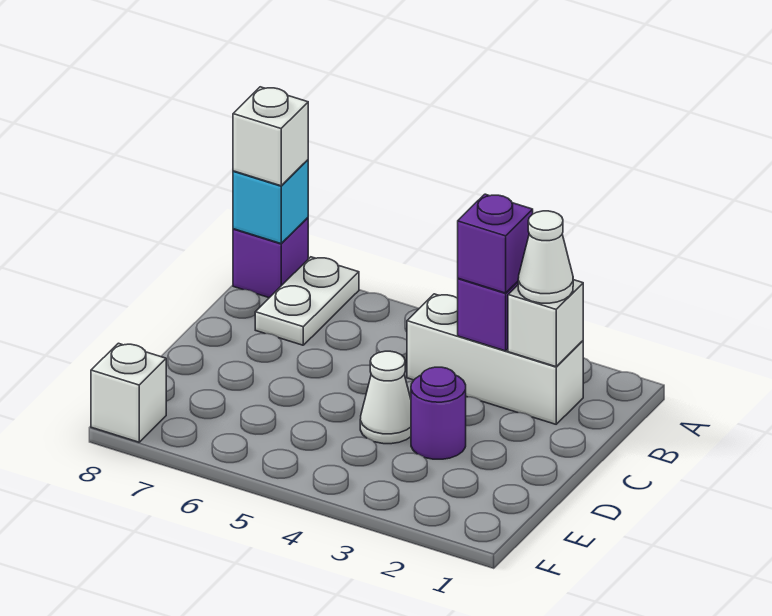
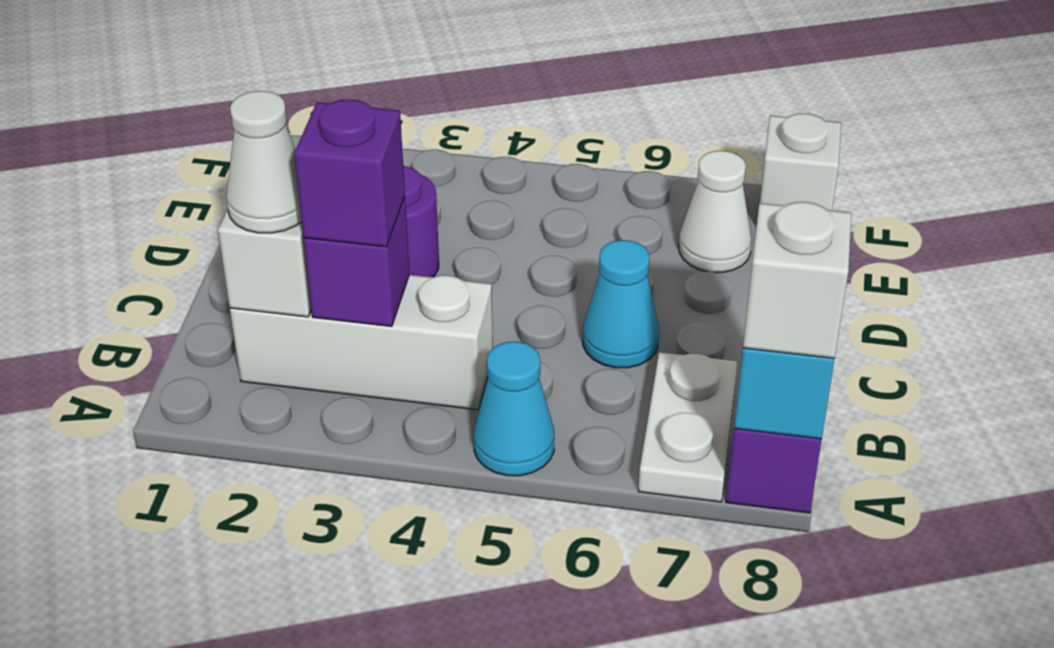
none -> cyan cone A5 level 1
none -> cyan cone C6 level 1
white cone D4 level 1 -> white cone E7 level 1

